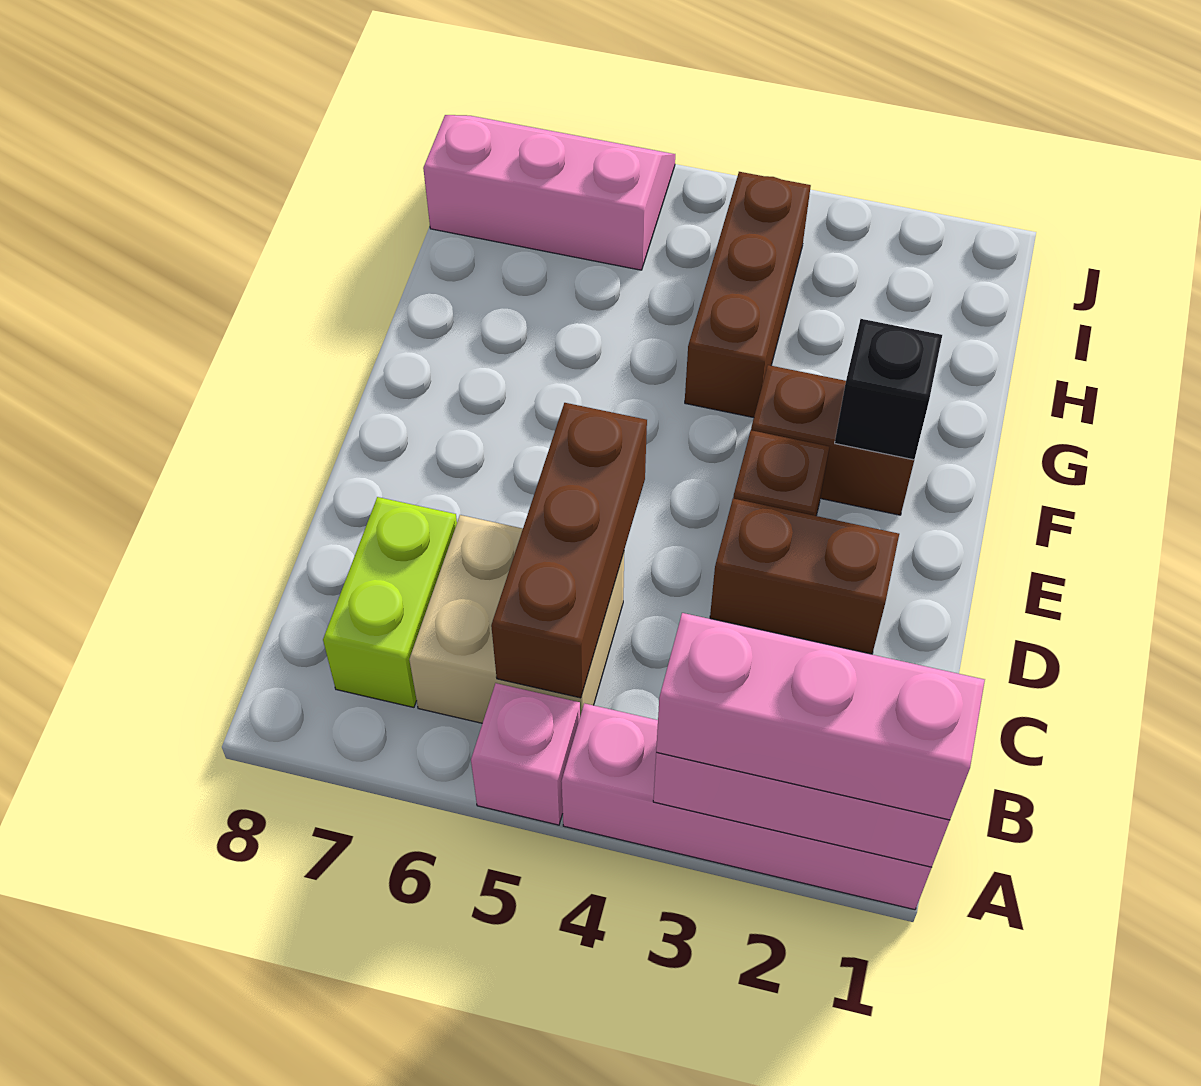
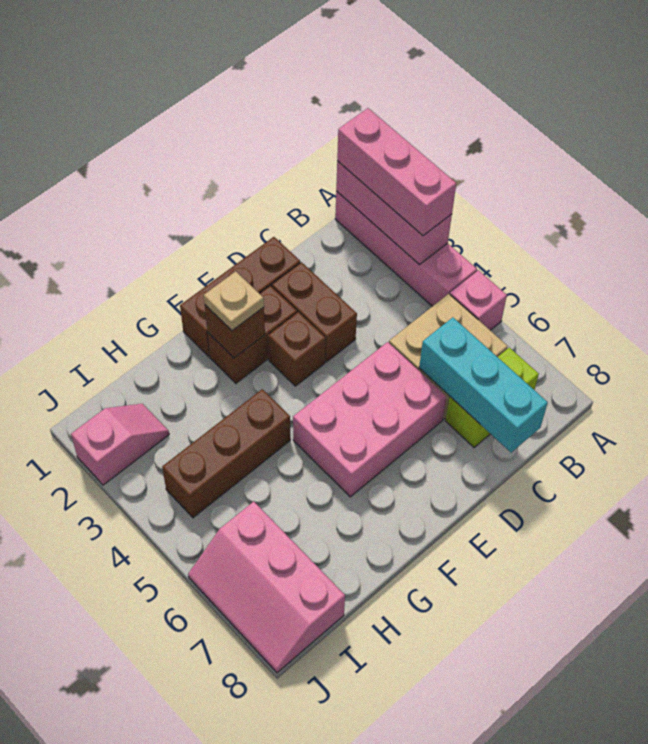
brown brick B5:D5 level 2 -> brown brick D1:F1 level 1
none -> cyan brick C6:C8 level 2
none -> pink brick D5:F6 level 1
brown brick F2:F3 level 1 -> brown brick E2:F2 level 1
black brick F2 level 2 -> brown brick F2 level 2
none -> tan plate F2 level 3
none -> pink slope I2:J2 level 1 top J

